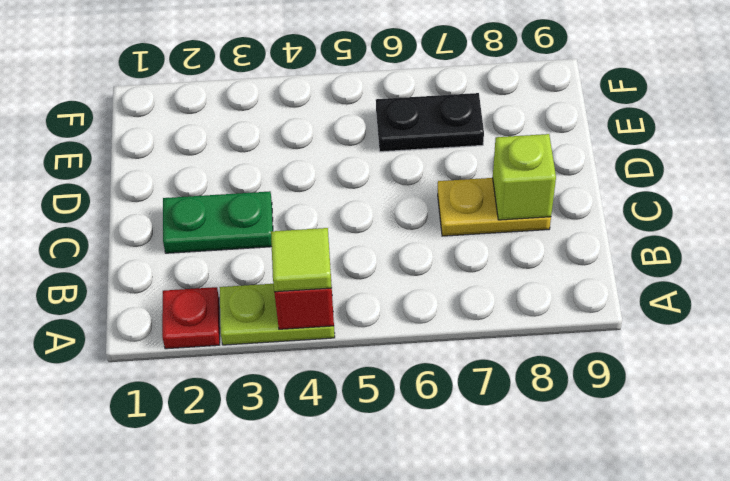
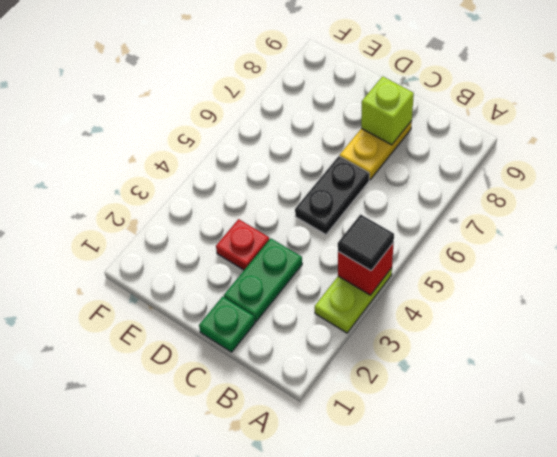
red plate A2 level 1 -> red plate D3 level 1
lime tile A4 level 3 -> black tile A4 level 3
none -> green plate C1 level 1
black plate E6:E7 level 1 -> black plate C5:C6 level 1

